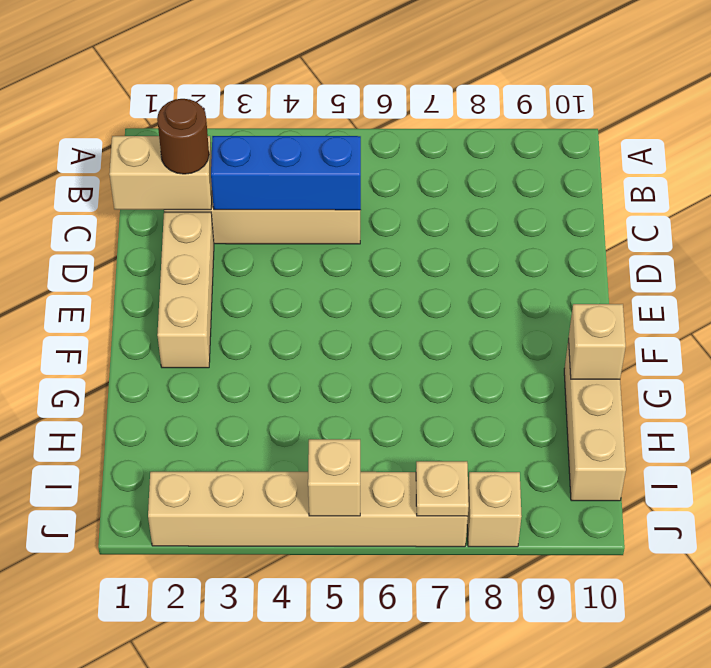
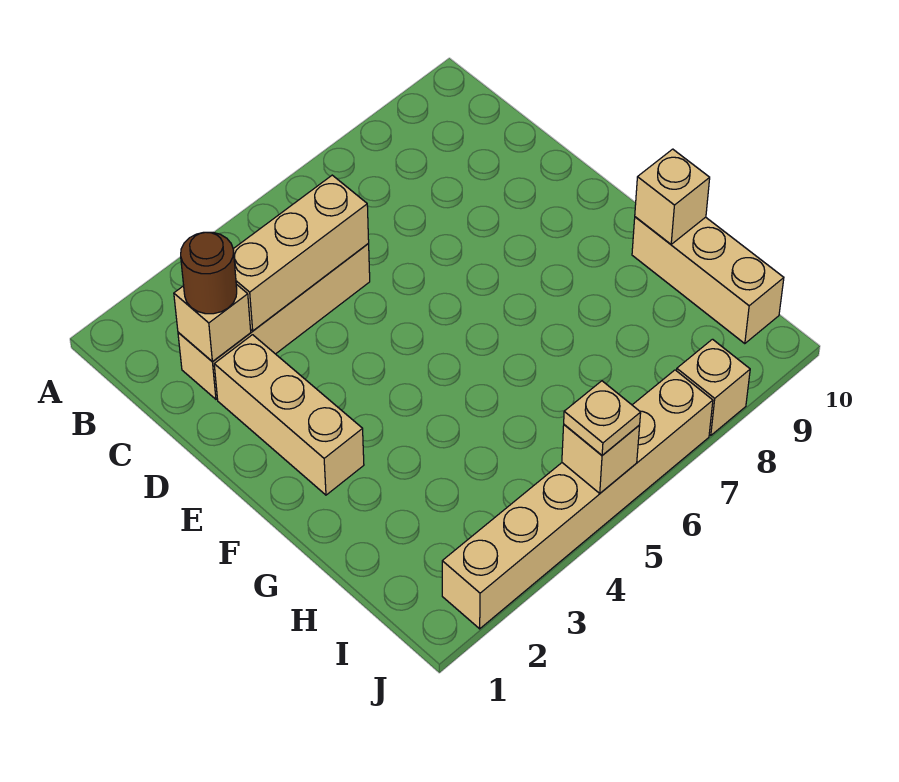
tan brick C1:C2 level 2 -> tan brick C2 level 2
blue brick C3:C5 level 2 -> tan brick C3:C5 level 2
tan plate J7 level 2 -> tan plate J5 level 3

